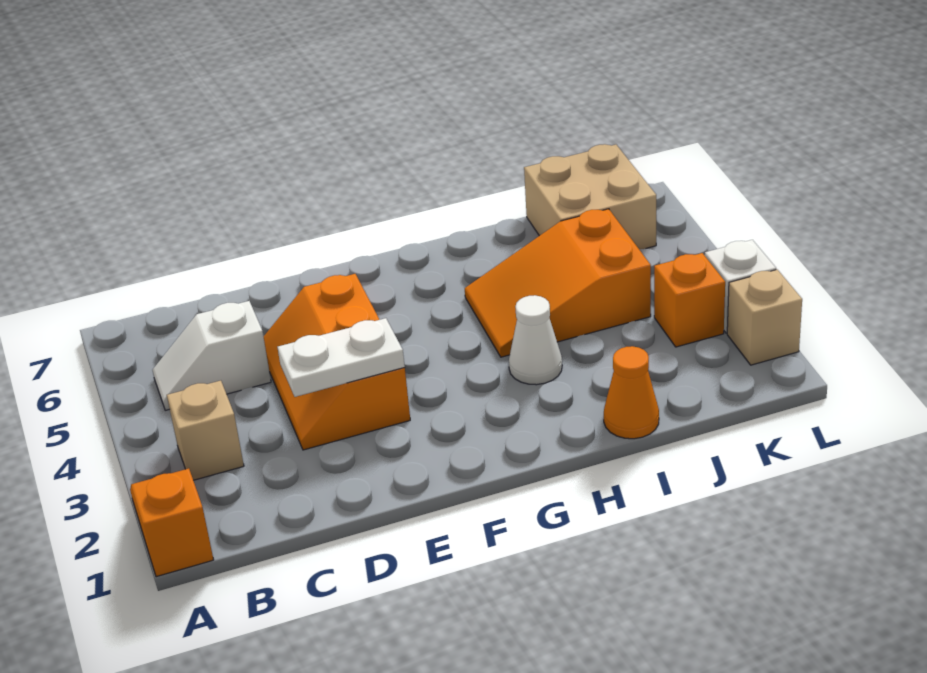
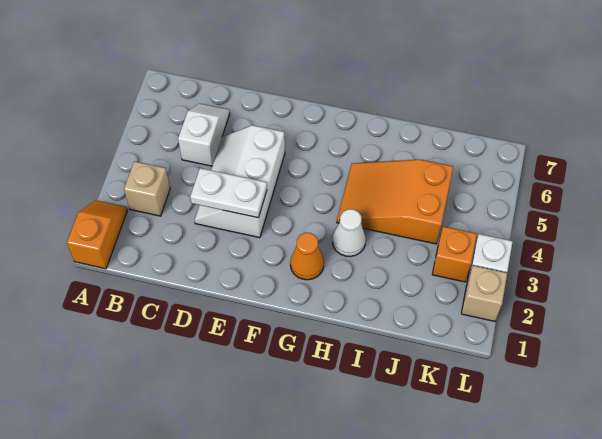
white slope B5:C5 level 1 top C -> white slope C5:C6 level 1 top 5
orange slope D3:E5 level 1 top E -> white slope D3:E5 level 1 top E
orange cone I1 level 1 -> orange cone G2 level 1
tan brick J6:K7 level 1 -> none

